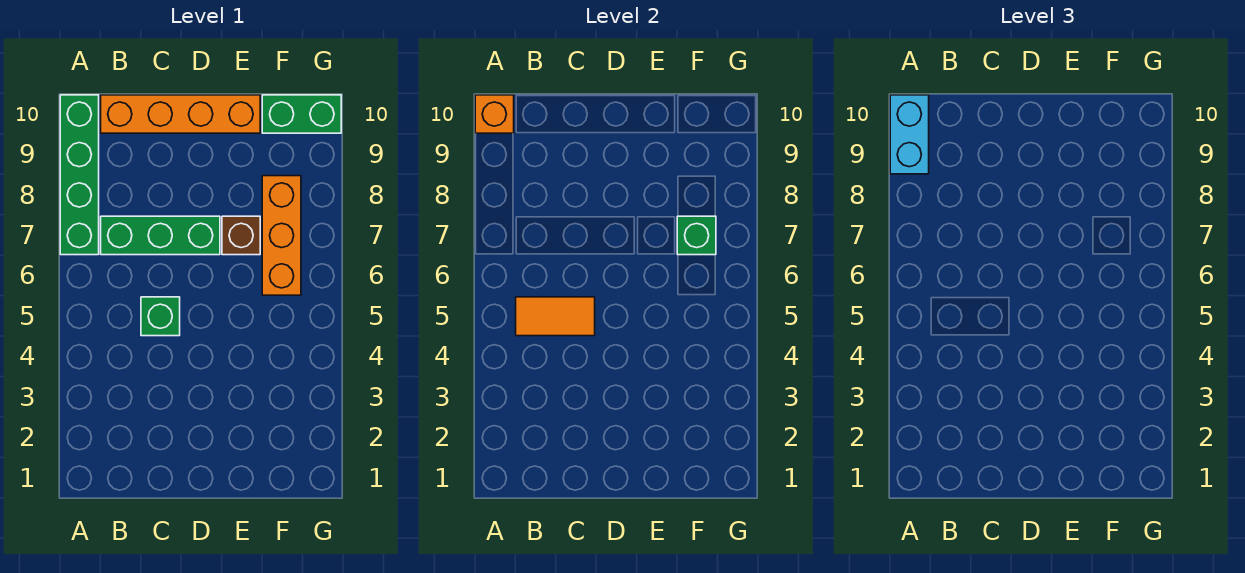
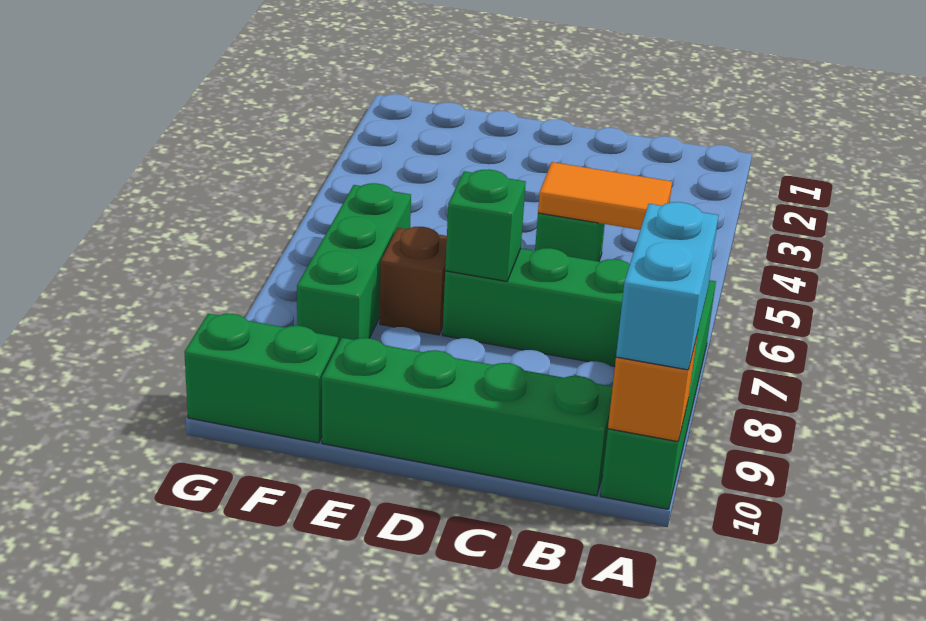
orange brick B10:E10 level 1 -> green brick B10:E10 level 1
orange brick F6:F8 level 1 -> green brick F6:F8 level 1
green brick F7 level 2 -> green brick D7 level 2

